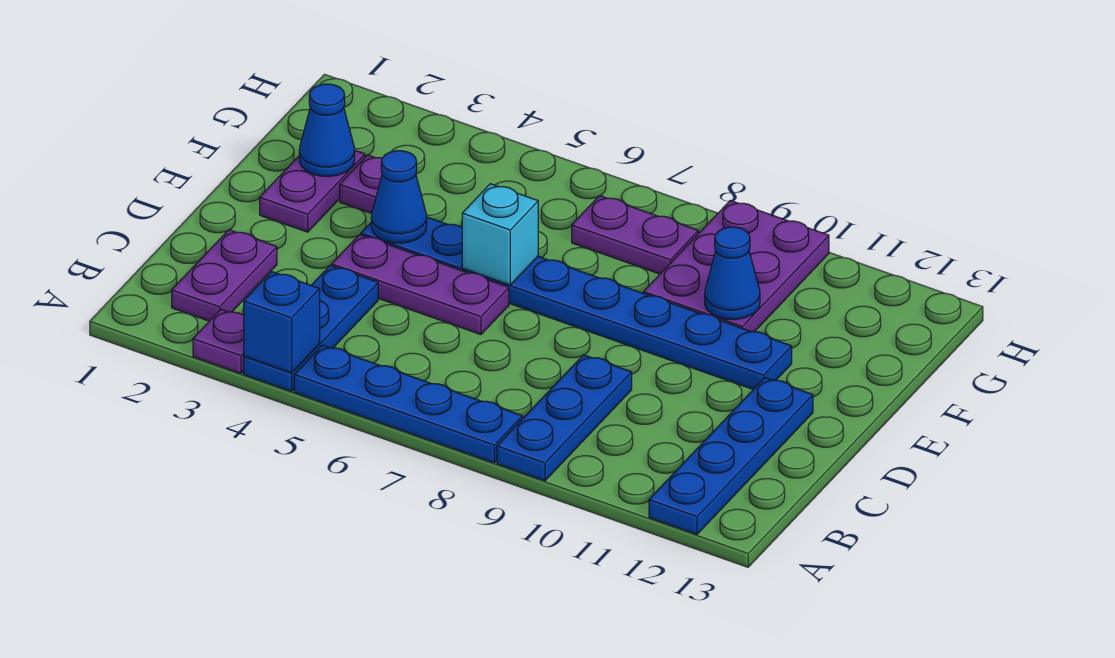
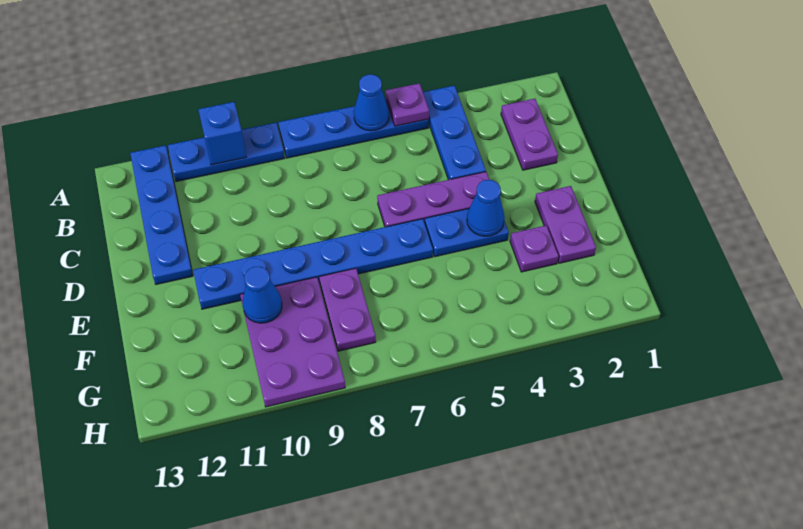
purple plate A3 level 1 -> purple plate A5 level 2
blue brick A4 level 2 -> blue brick A10 level 2
blue plate A9:C9 level 1 -> blue plate A9:A11 level 1
cyan brick E6 level 2 -> none
blue cone F2 level 2 -> blue cone A6 level 2
purple plate G7:G8 level 1 -> purple plate F8:G8 level 1

